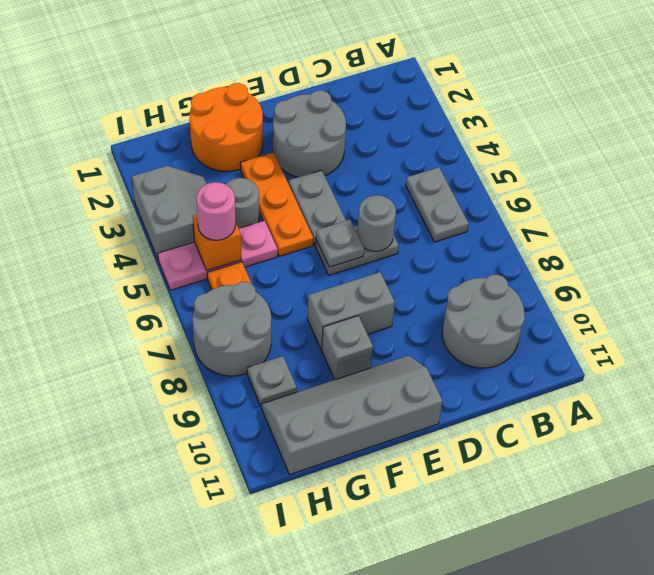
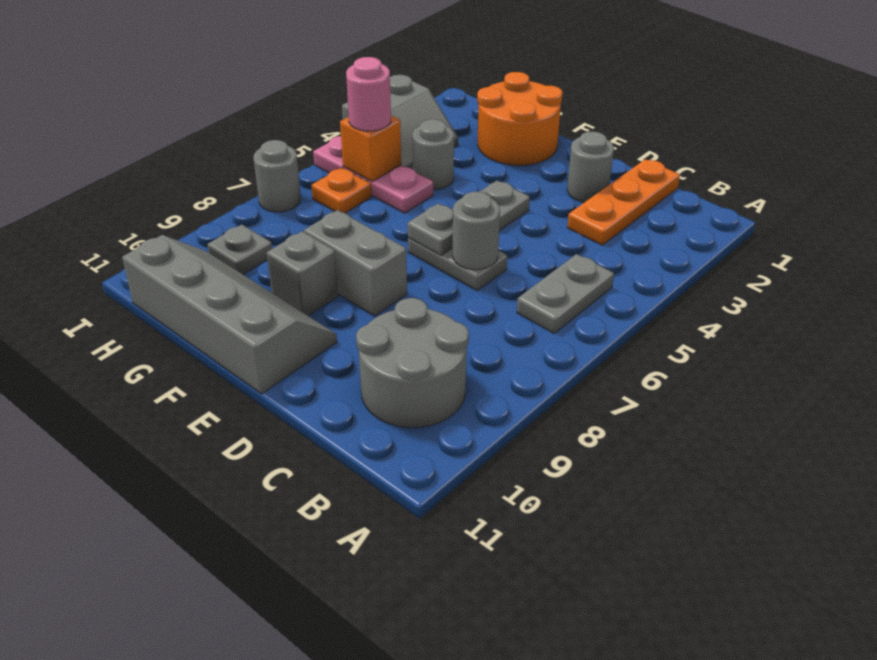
grey round brick D2:E3 level 1 -> grey round brick D2 level 1
orange plate F3:F5 level 1 -> orange plate C1:C3 level 1
grey round brick H7:I8 level 1 -> grey round brick I7 level 1

